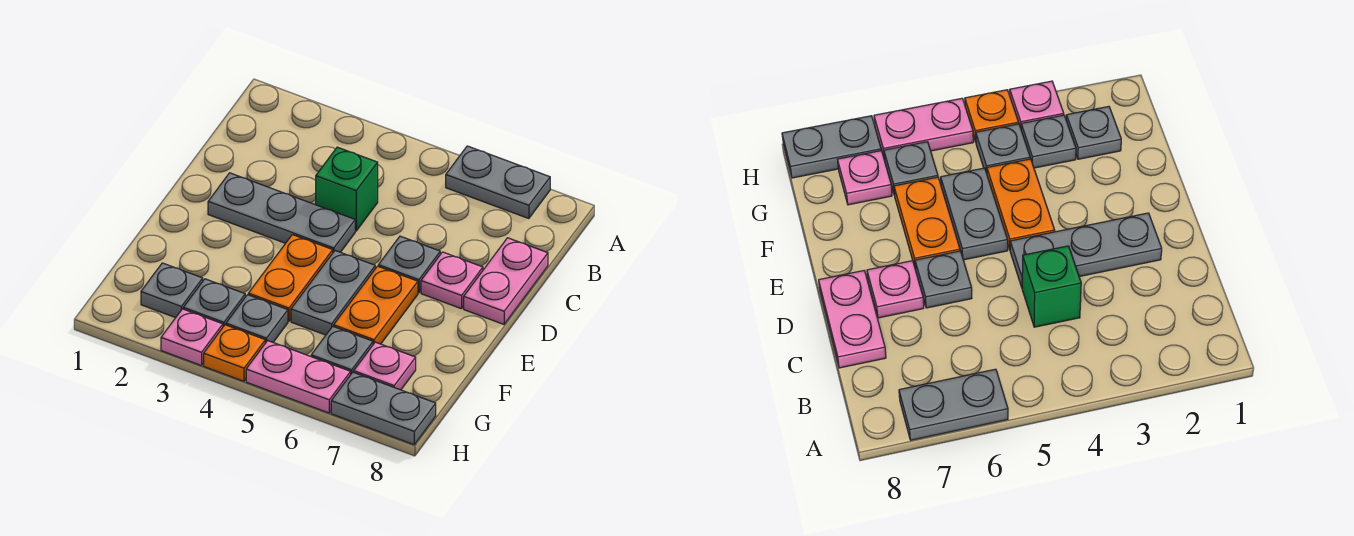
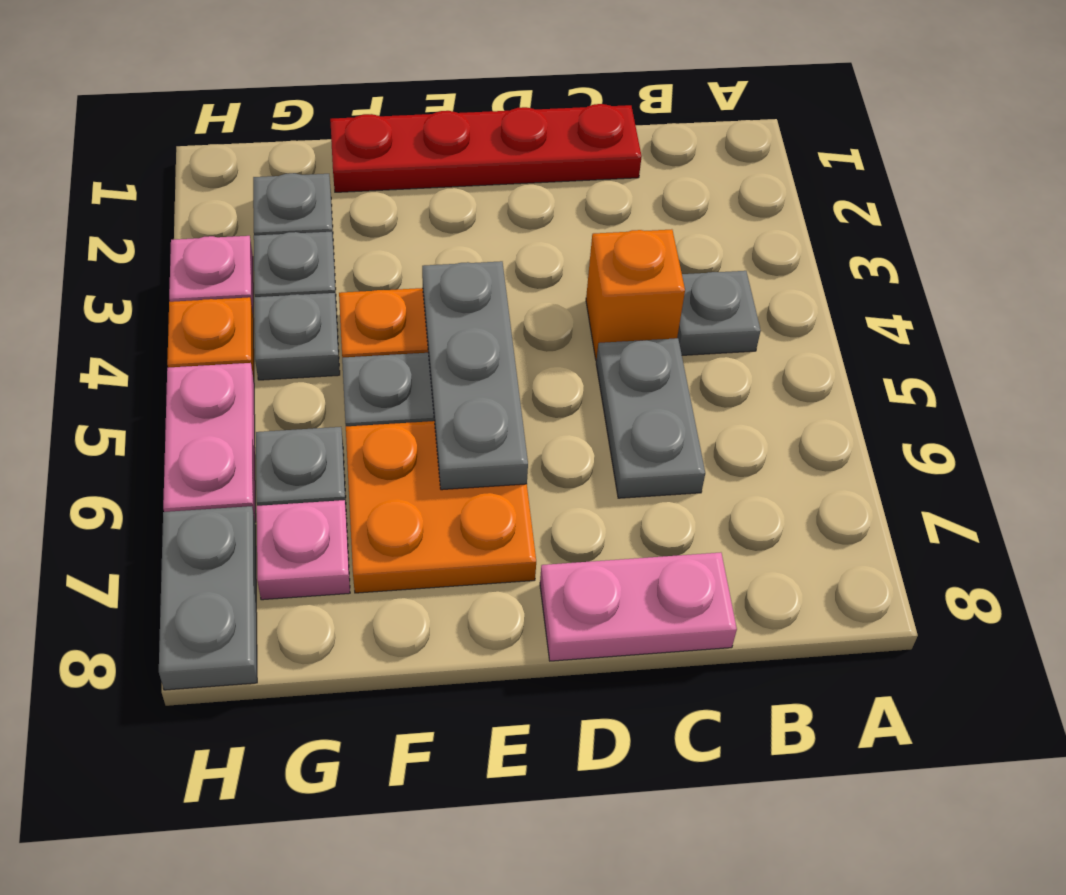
grey plate A6:A7 level 1 -> grey plate C5:C6 level 1
none -> red plate C1:F1 level 1
green brick C4 level 1 -> orange brick C4 level 1
grey plate D2:D4 level 1 -> grey plate E4:E6 level 2
grey plate D6 level 1 -> grey plate B4 level 1
pink plate D7 level 1 -> none
orange plate E6:F6 level 1 -> orange plate E6:F7 level 1

